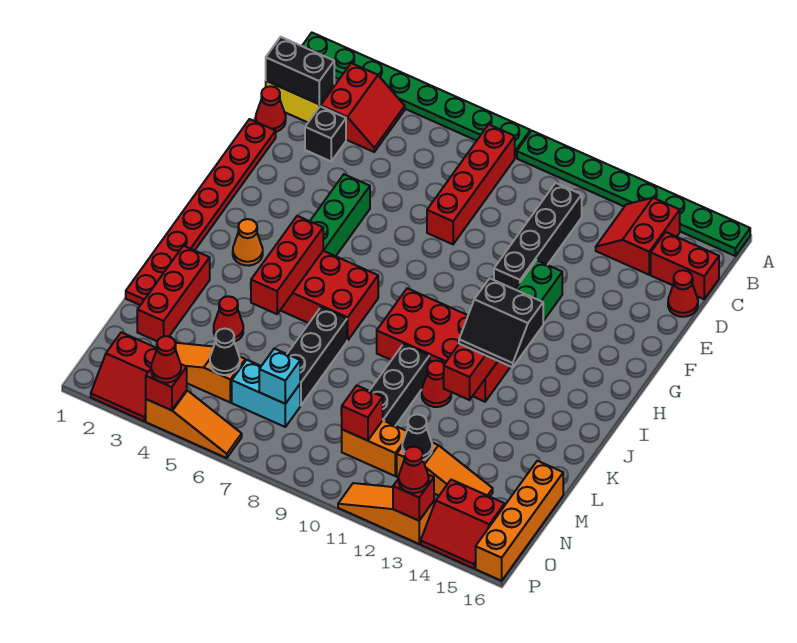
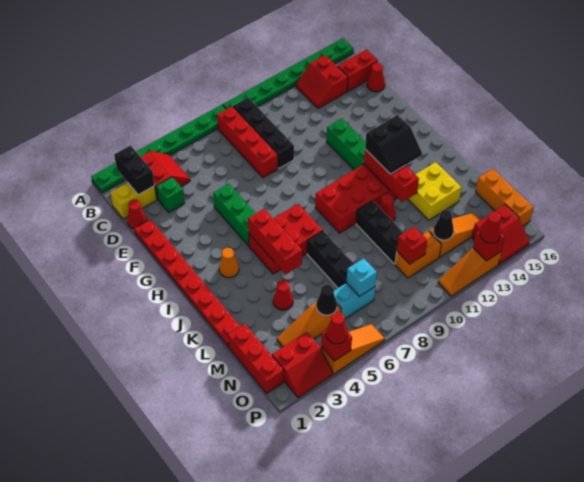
black brick C1:C2 level 2 -> black brick B2:C2 level 2
black brick C11:F11 level 1 -> black brick B9:E9 level 1
black brick D3 level 1 -> green brick D3 level 1
red brick K2:M2 level 1 -> red brick M1:O1 level 1
none -> yellow brick K13:L14 level 1
orange brick M16:P16 level 1 -> orange brick M16:O16 level 1

